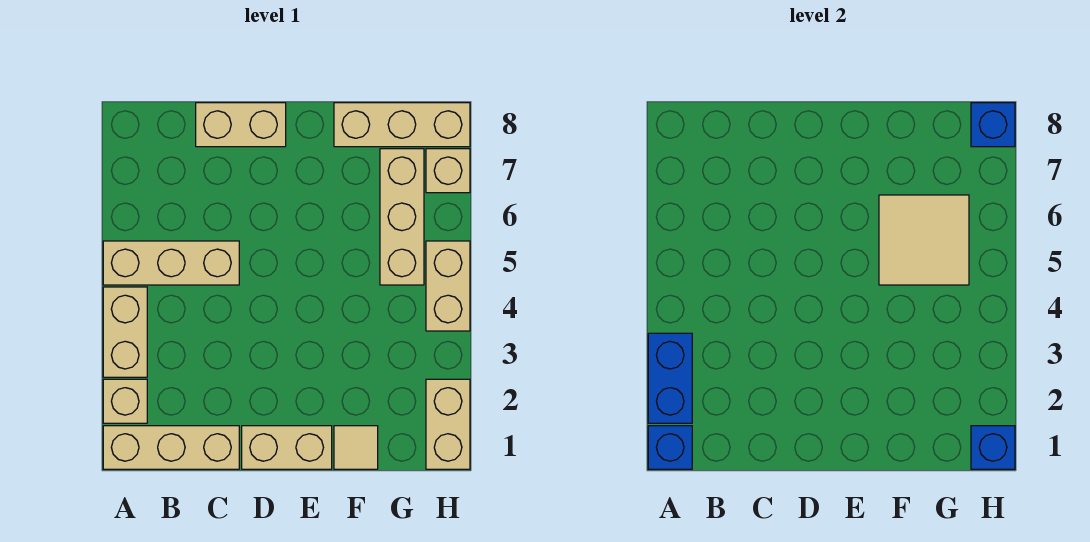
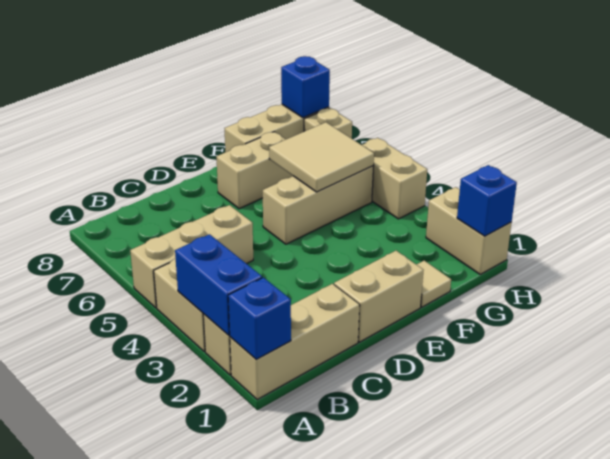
tan brick C8:D8 level 1 -> tan brick E7:F7 level 1
tan brick G5:G7 level 1 -> tan brick E5:G5 level 1

